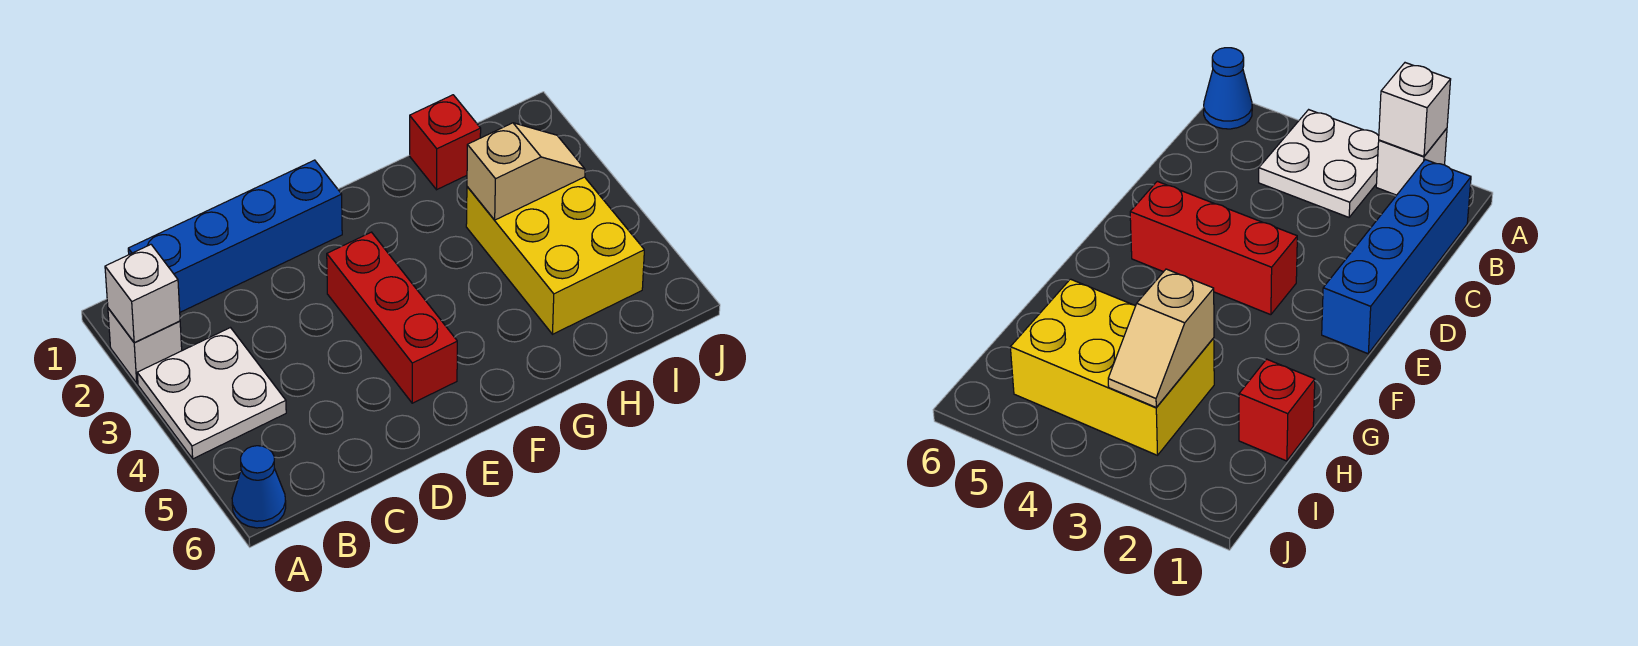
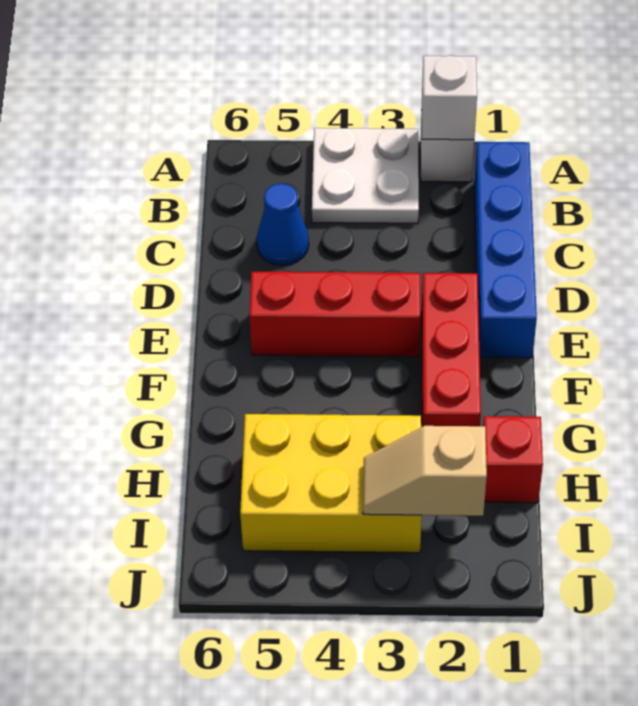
blue cone A6 level 1 -> blue cone C5 level 1
none -> red brick E2:G2 level 1
tan slope H3:I3 level 2 top H -> tan slope I2:I3 level 2 top 2

